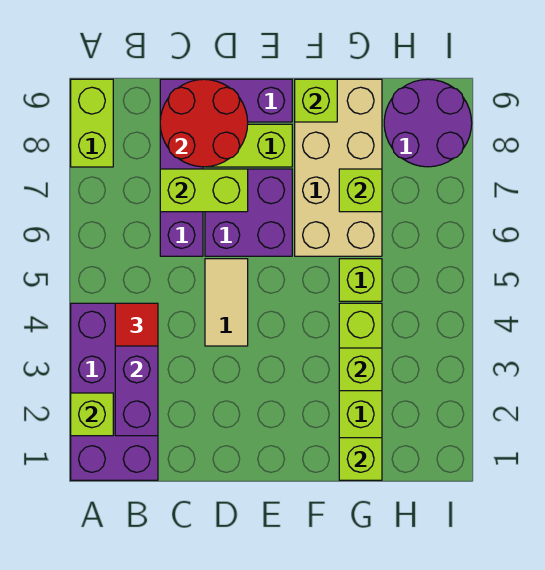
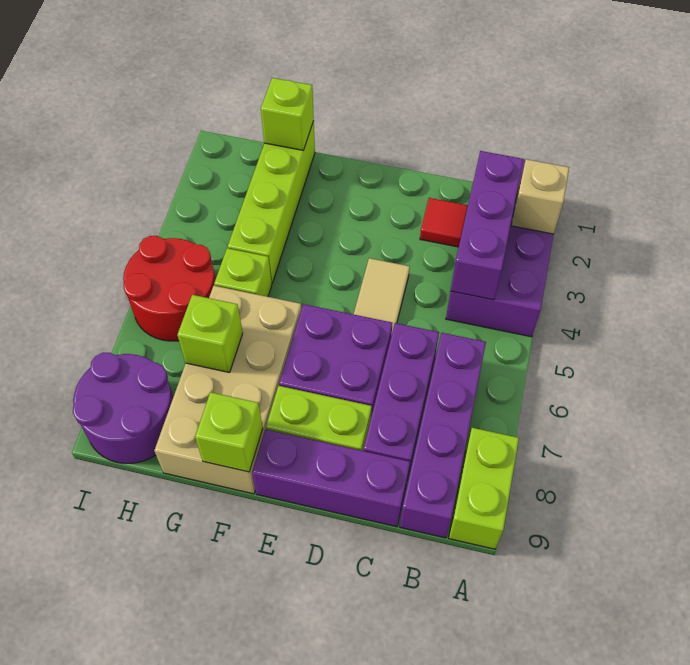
lime brick A2 level 2 -> tan brick A2 level 2
red tile B4 level 3 -> red tile C2 level 1
none -> purple brick B6:B9 level 1
lime brick C7:D7 level 2 -> none
red round brick C8:D9 level 2 -> red round brick H5:I6 level 1
lime brick G3 level 2 -> none

